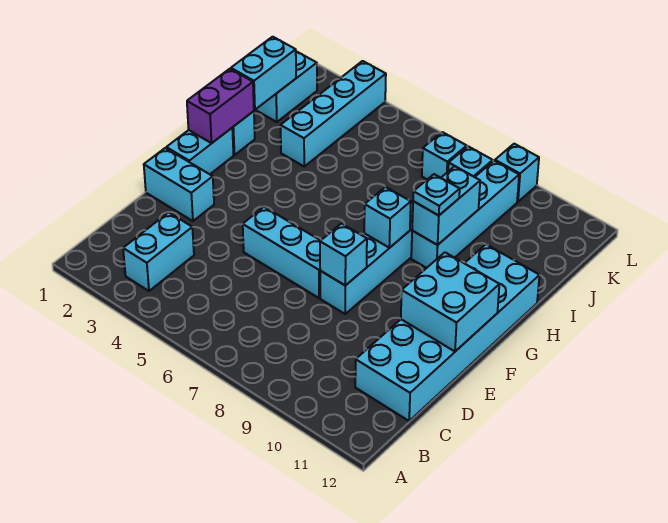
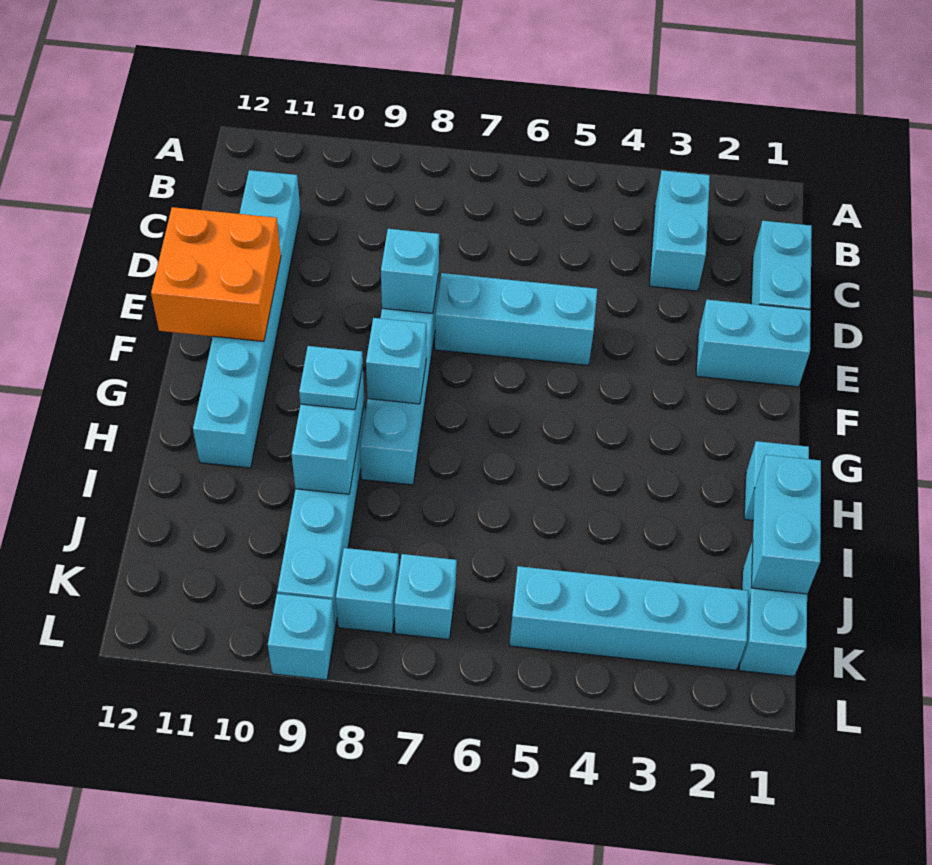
cyan brick C11:H12 level 1 -> cyan brick C11:H11 level 1
cyan brick E11:F12 level 2 -> orange brick E11:F12 level 2
cyan brick F1:G1 level 1 -> cyan brick C1:D1 level 1
purple brick G1:H1 level 2 -> none
cyan brick I3:L3 level 1 -> cyan brick K2:K5 level 1

